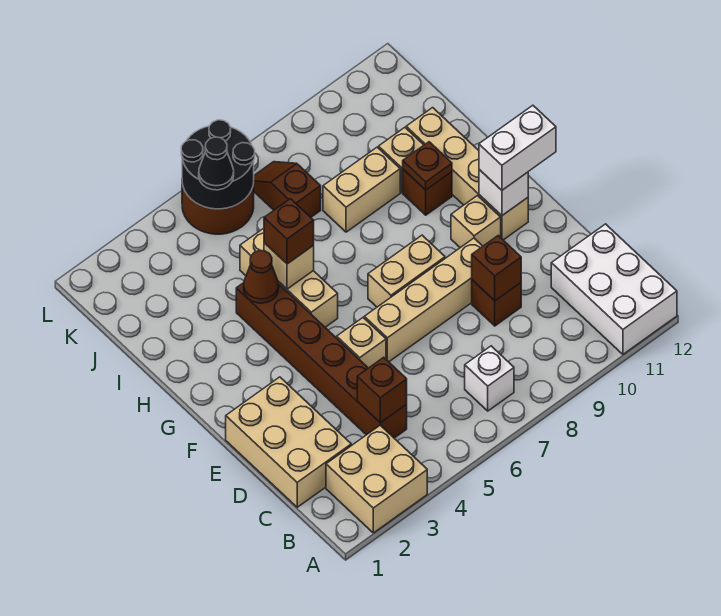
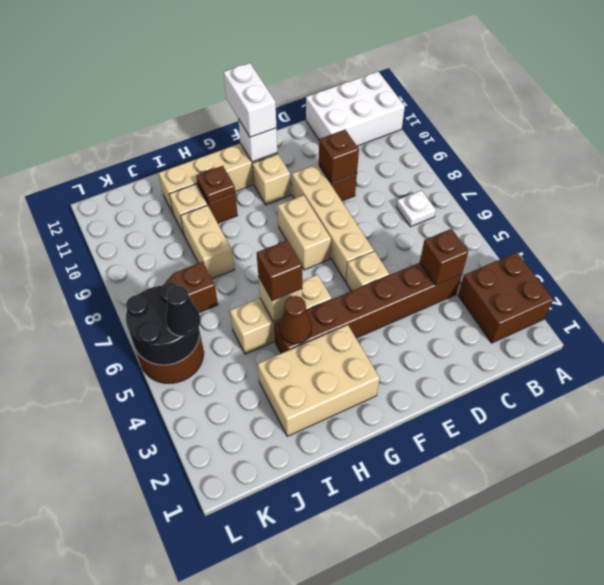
tan brick A2:B3 level 1 -> brown brick A2:B3 level 1
white brick B7 level 1 -> white plate B7 level 1
tan brick C1:E2 level 1 -> tan brick G2:I3 level 1

